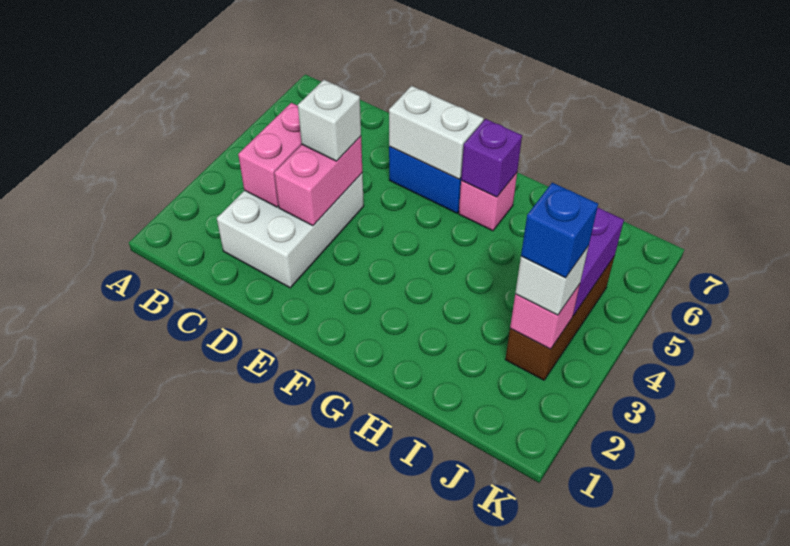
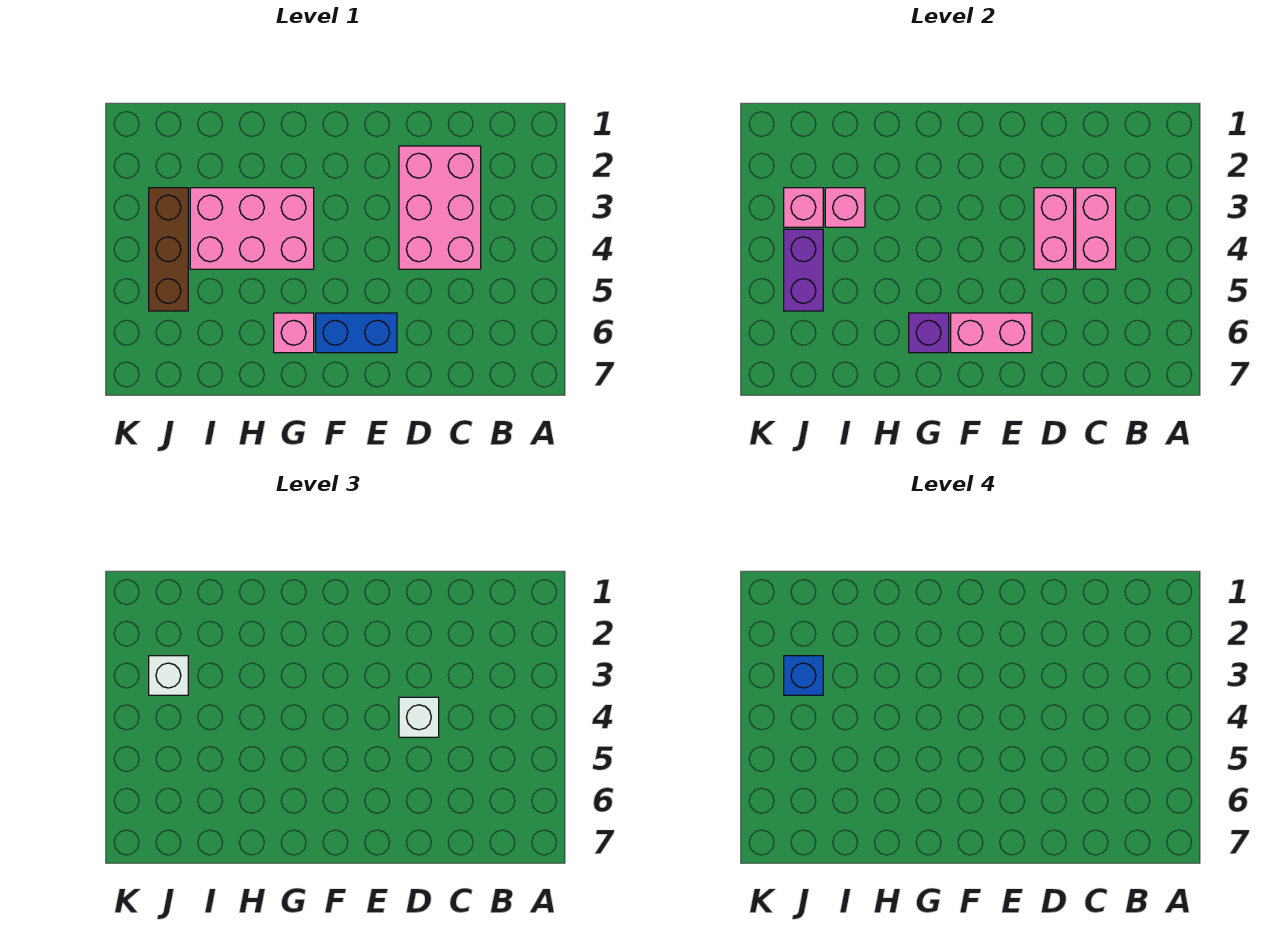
white brick C2:D4 level 1 -> pink brick C2:D4 level 1
white brick E6:F6 level 2 -> pink brick E6:F6 level 2
none -> pink brick G3:I4 level 1
none -> pink brick I3 level 2

